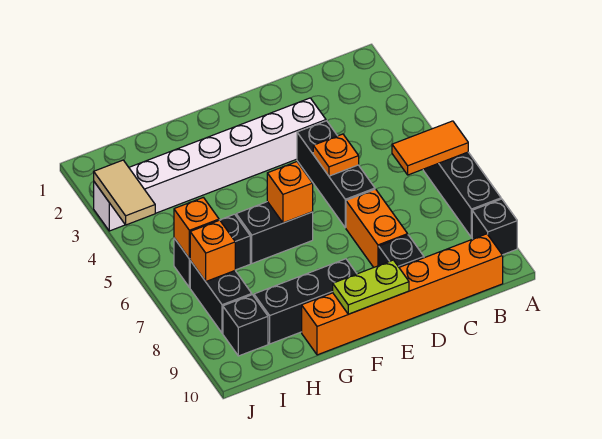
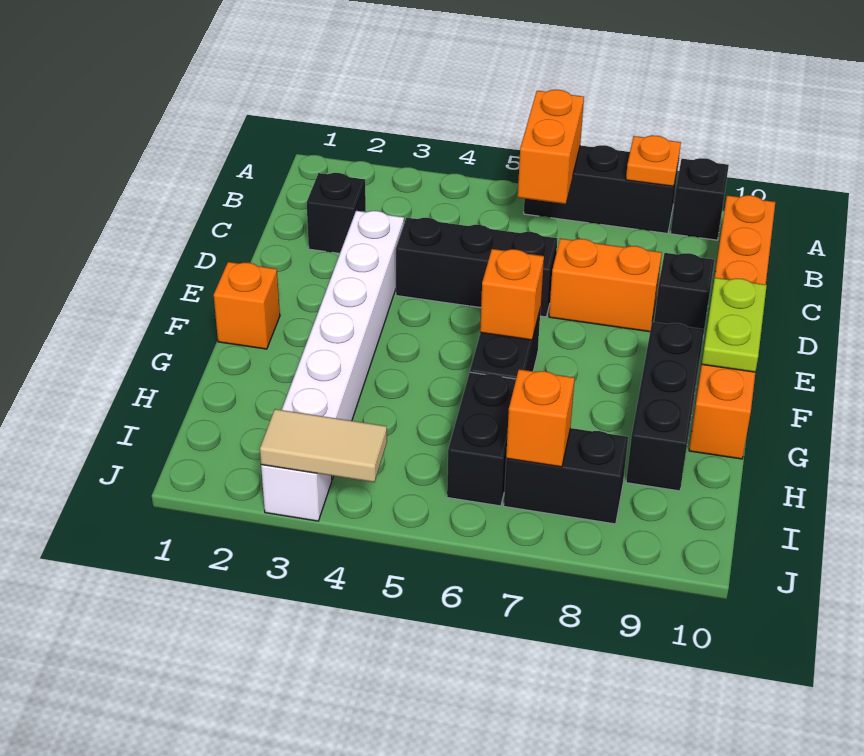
orange tile A6:B6 level 2 -> orange brick A6:B6 level 2
orange plate D5 level 2 -> orange plate A8 level 2
orange brick I6 level 2 -> orange brick F1 level 1
black brick I9 level 1 -> black brick C2 level 1

